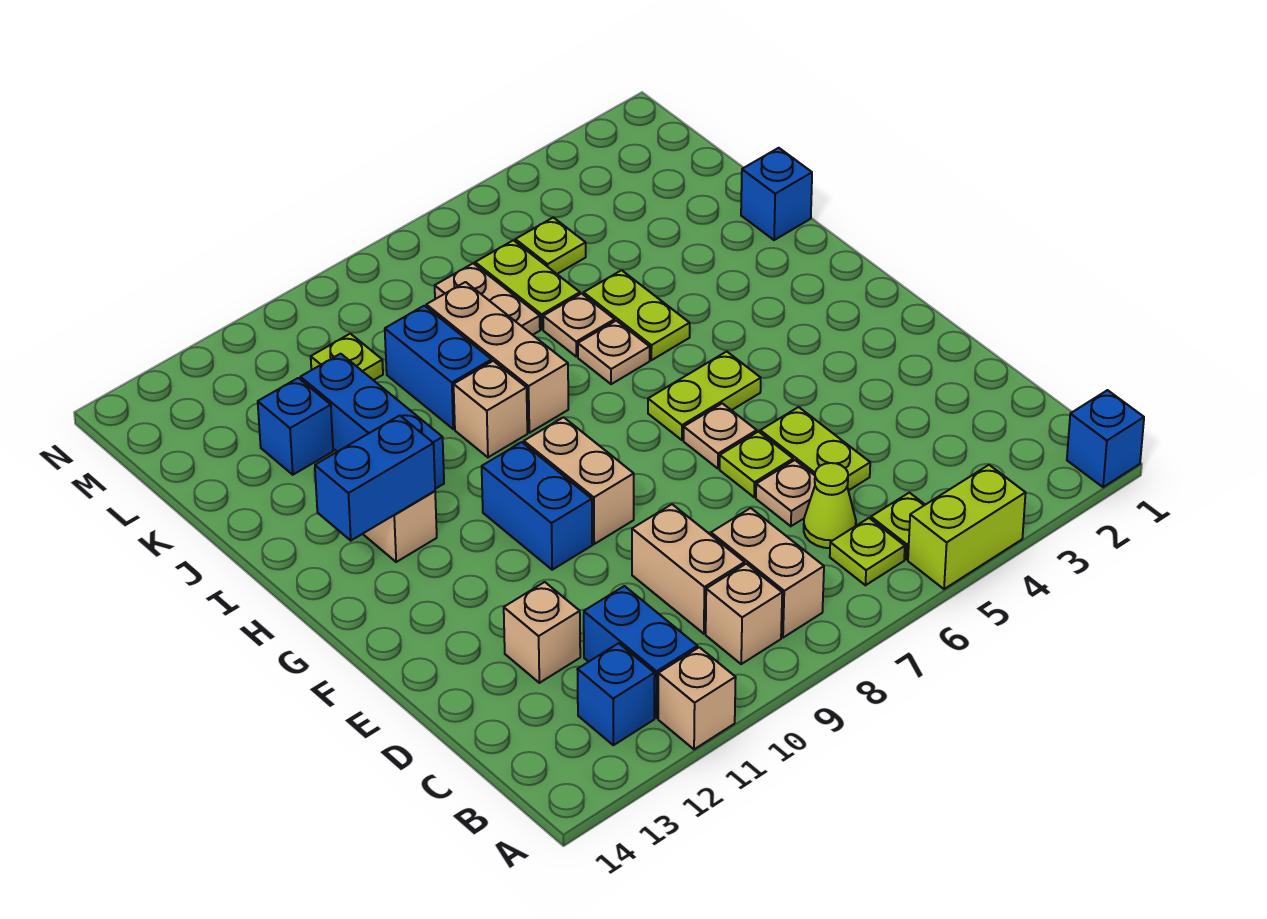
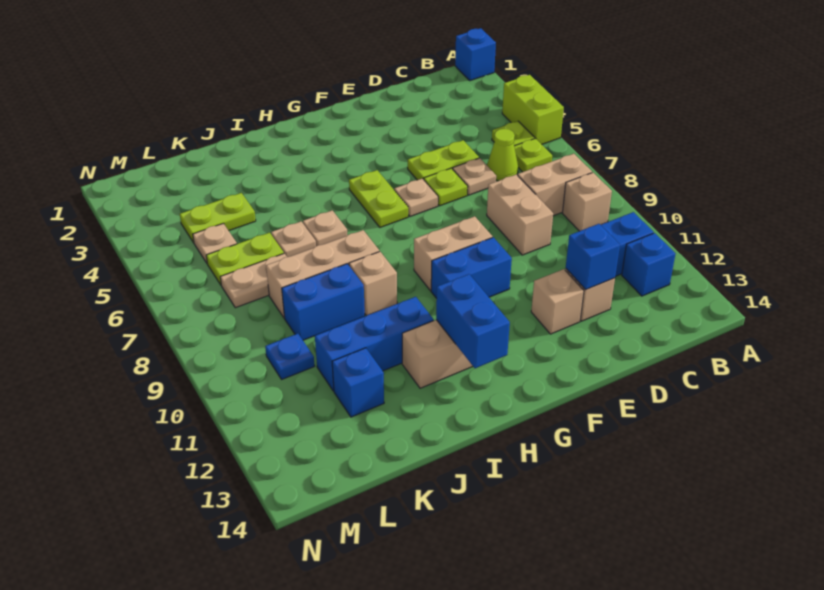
tan brick A11 level 1 -> tan brick E12 level 1
tan brick C9:D9 level 1 -> tan brick D8:D9 level 1
lime plate I5:J5 level 1 -> lime plate K4:L4 level 1
blue brick J1 level 1 -> blue brick D12 level 2
lime plate L5 level 1 -> tan plate L5 level 1
lime plate L10 level 1 -> blue plate L10 level 1

